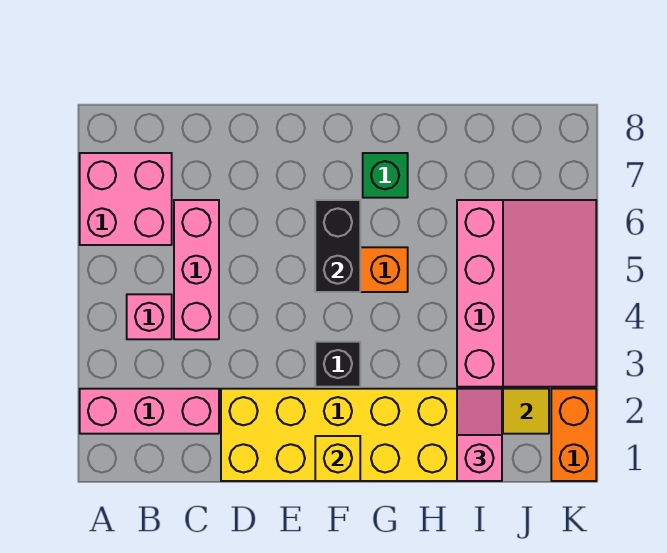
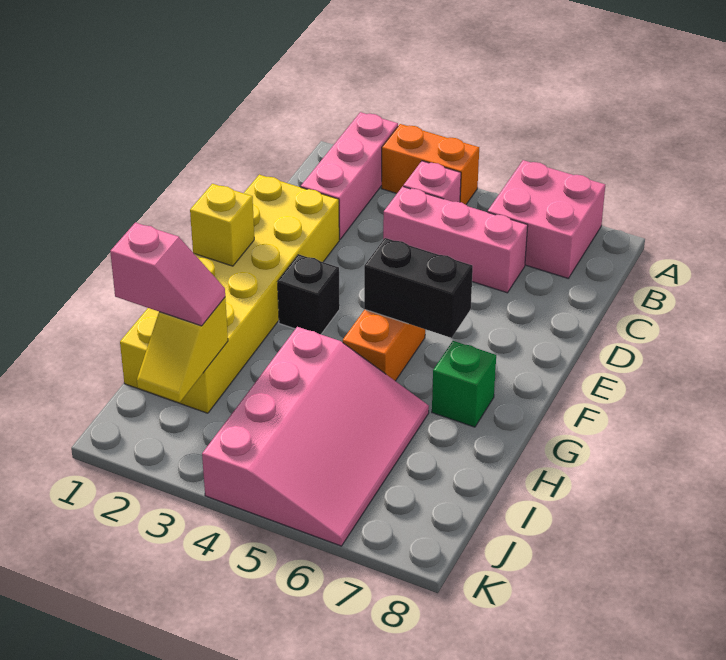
pink slope I3:K6 level 1 top I -> pink slope H4:K6 level 1 top 4
orange brick K1:K2 level 1 -> orange brick A3:A4 level 1

